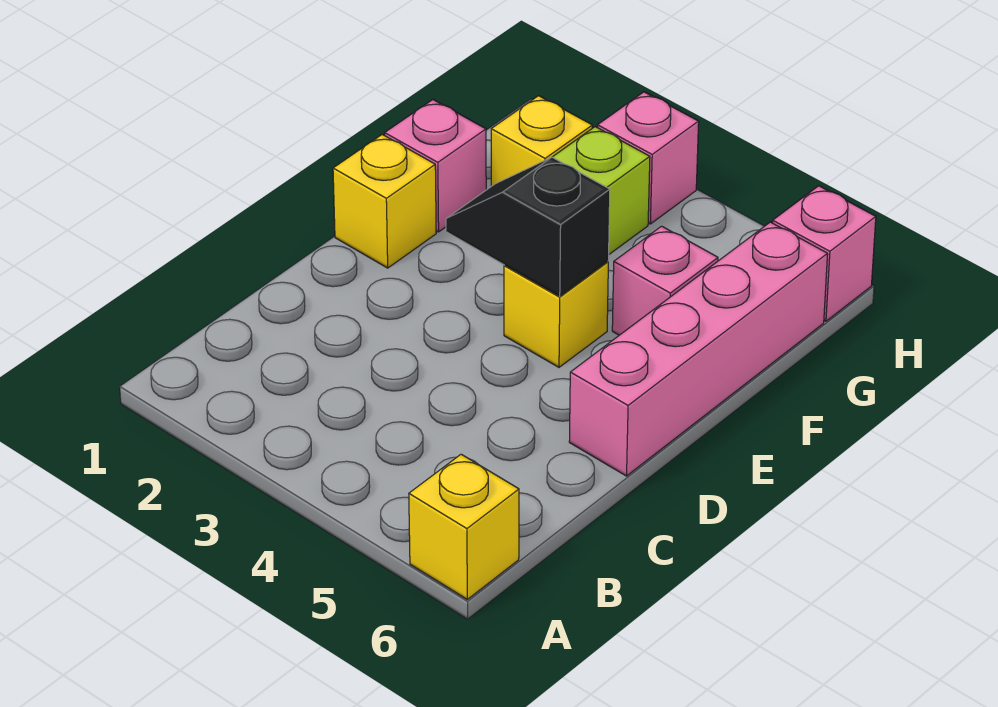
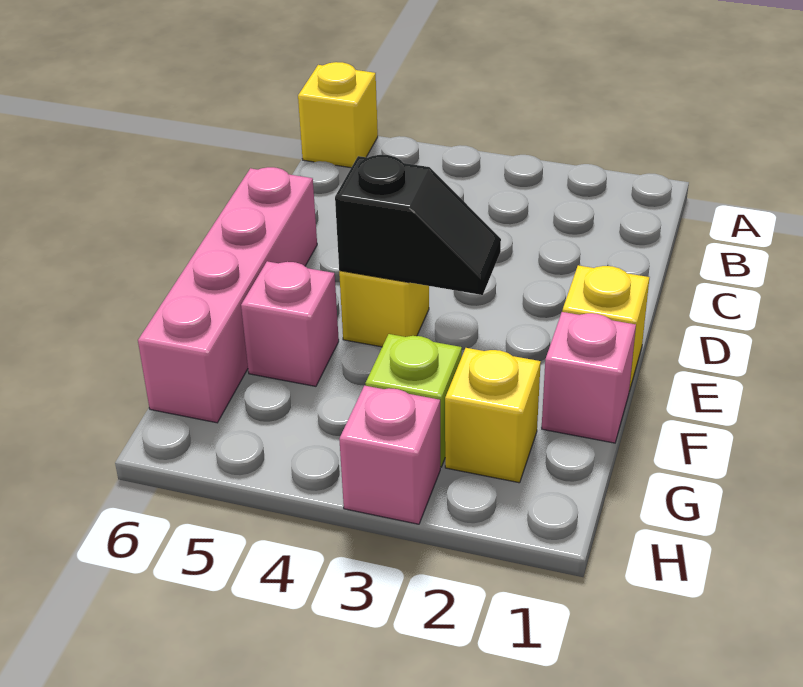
pink brick H6 level 1 -> none

